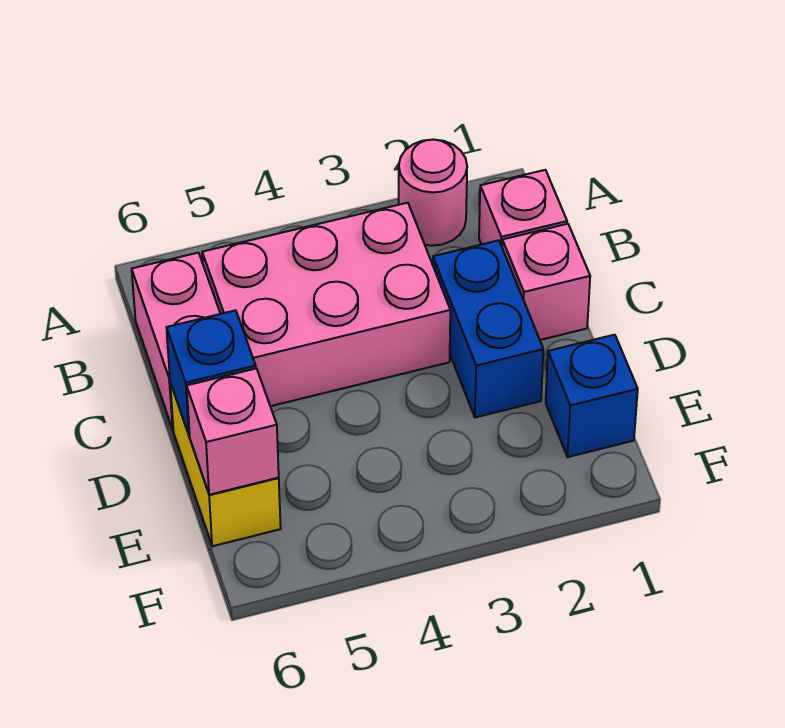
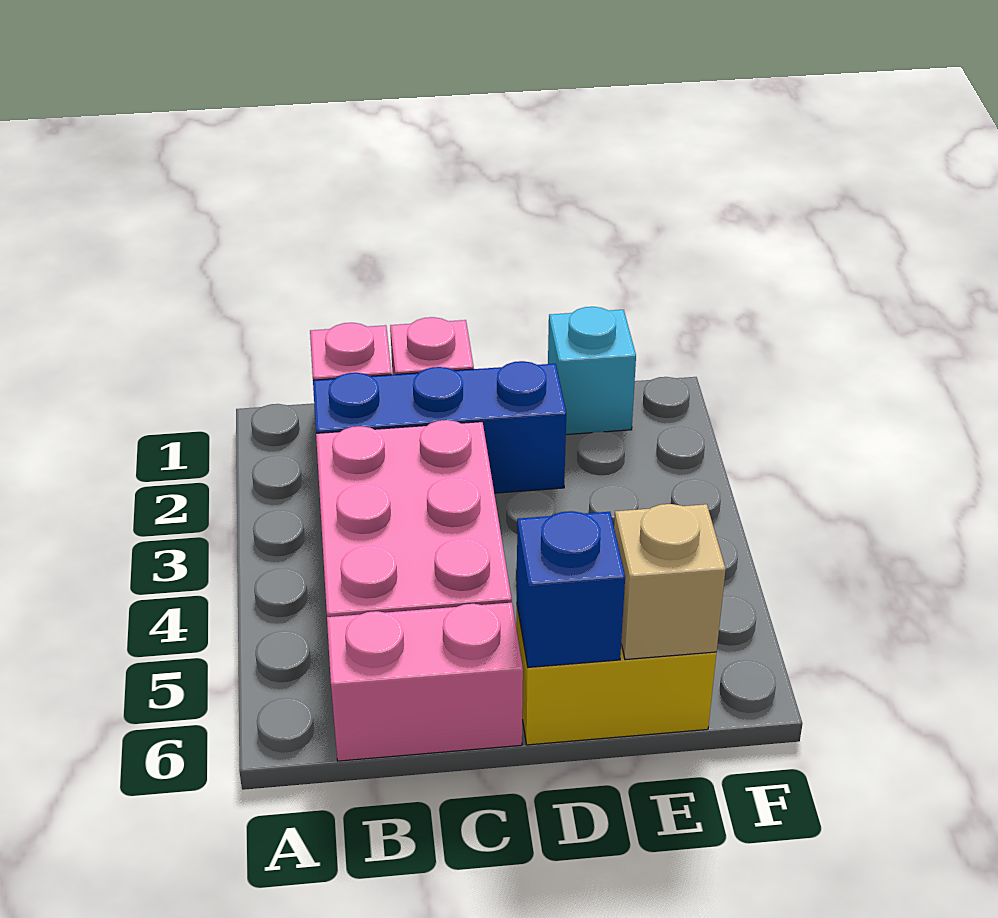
pink round brick A2 level 1 -> none
blue brick C2:D2 level 1 -> blue brick B2:D2 level 1
blue brick E1 level 1 -> cyan brick E1 level 1
pink brick E6 level 2 -> tan brick E6 level 2

